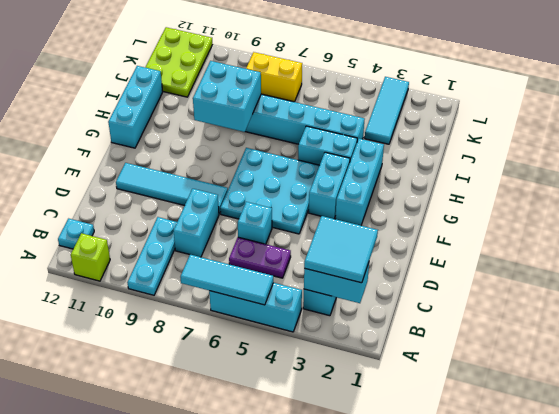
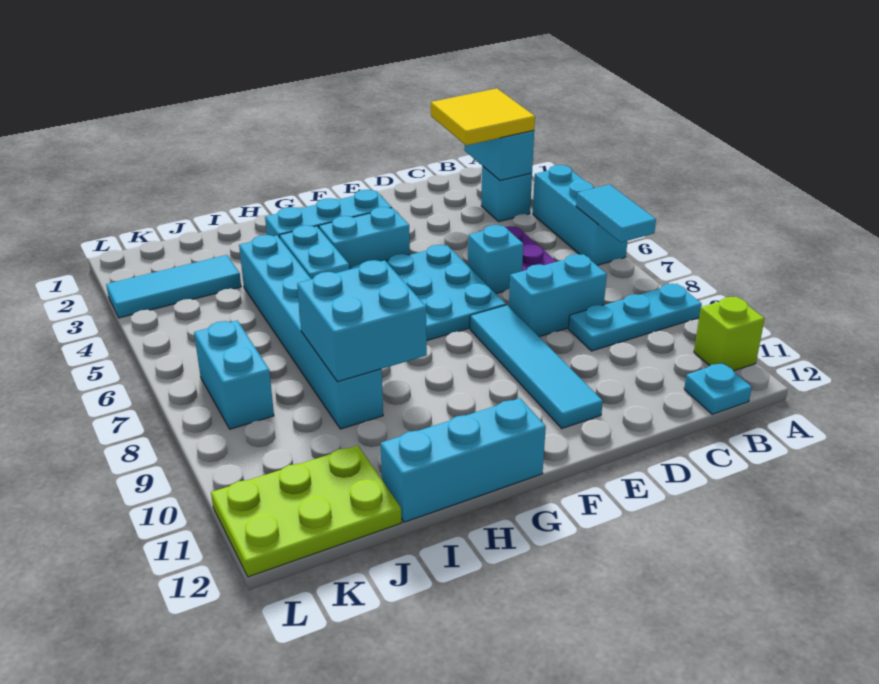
cyan tile A5:A7 level 2 -> cyan tile A6:A7 level 2
cyan tile B2:C3 level 3 -> yellow tile B2:C3 level 3
yellow brick K7:K8 level 1 -> cyan brick K7:K8 level 1

